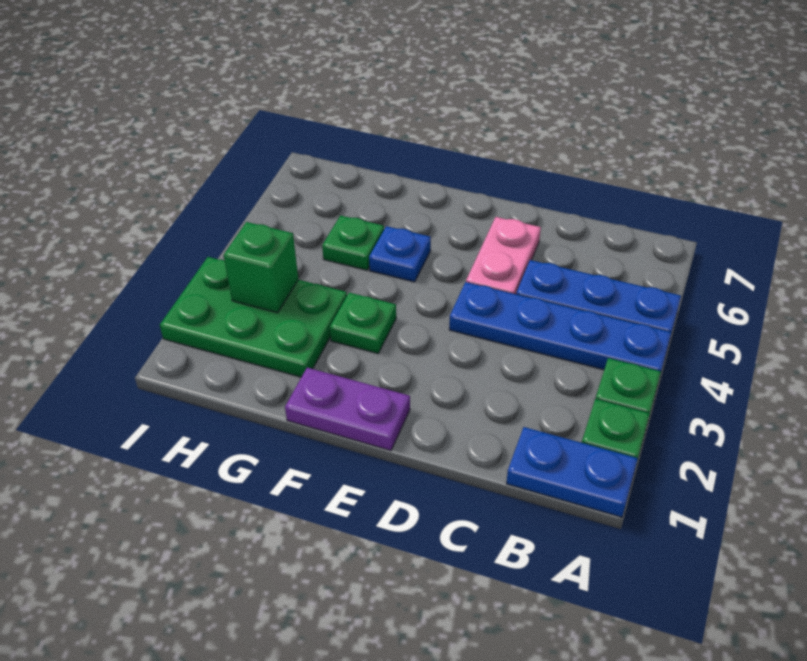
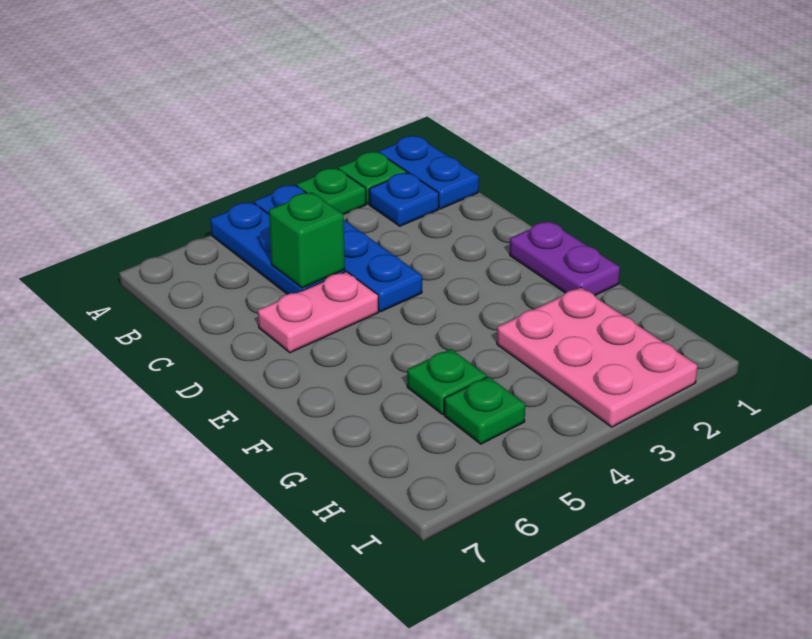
green plate F3 level 1 -> green plate H5 level 1
blue plate F5 level 1 -> blue plate B2 level 1
green plate G2:I3 level 1 -> pink plate G2:I3 level 1
green brick H3 level 2 -> green brick C5 level 2

